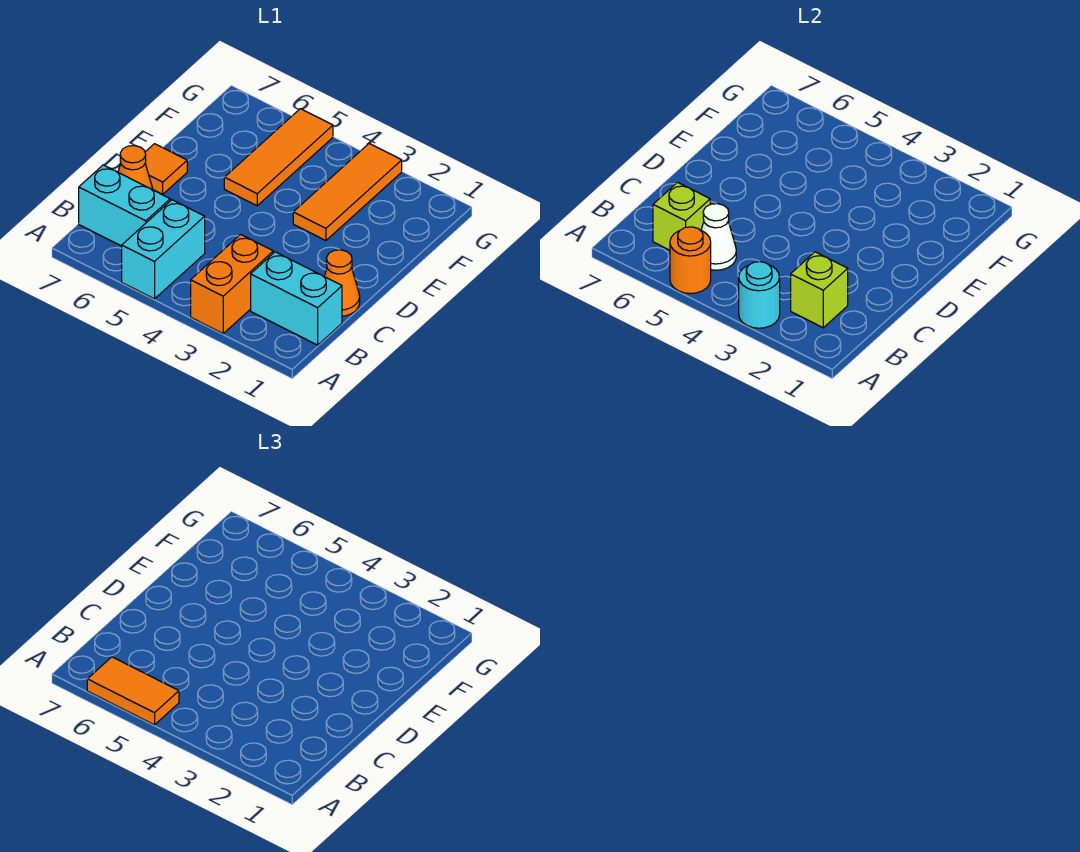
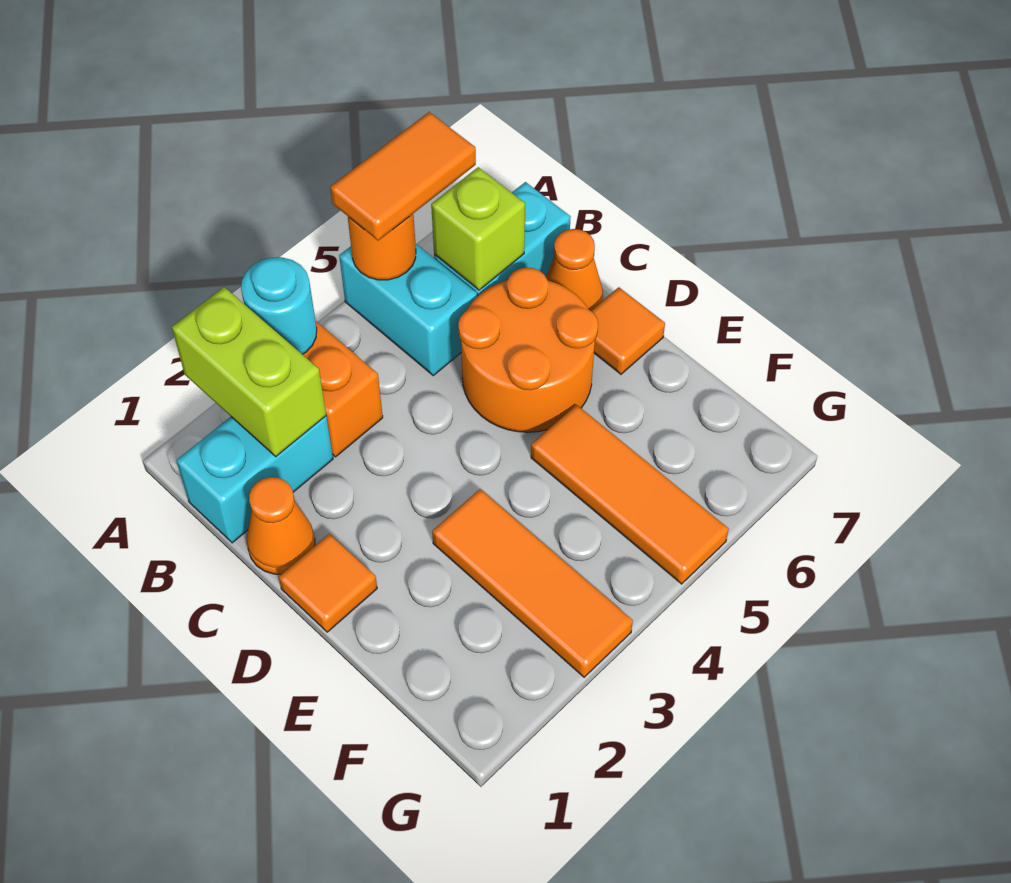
lime brick B2 level 2 -> lime brick A2:B2 level 2
white cone B5 level 2 -> none
none -> orange round brick C5:D6 level 1
none -> orange tile D1 level 1

